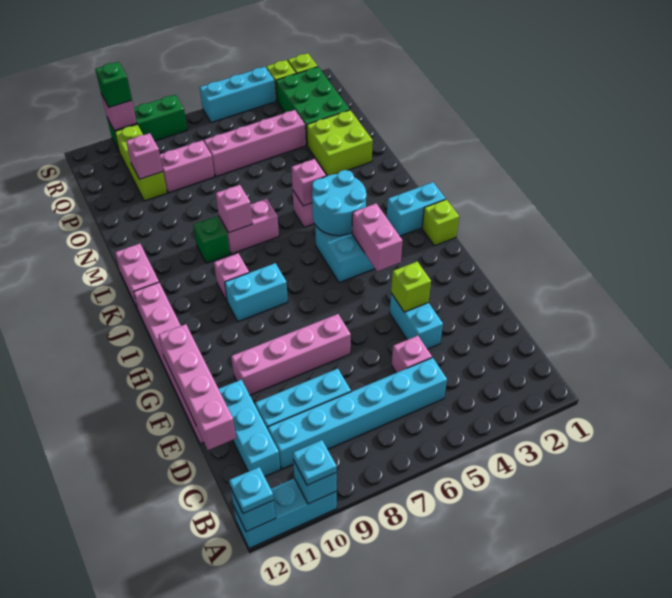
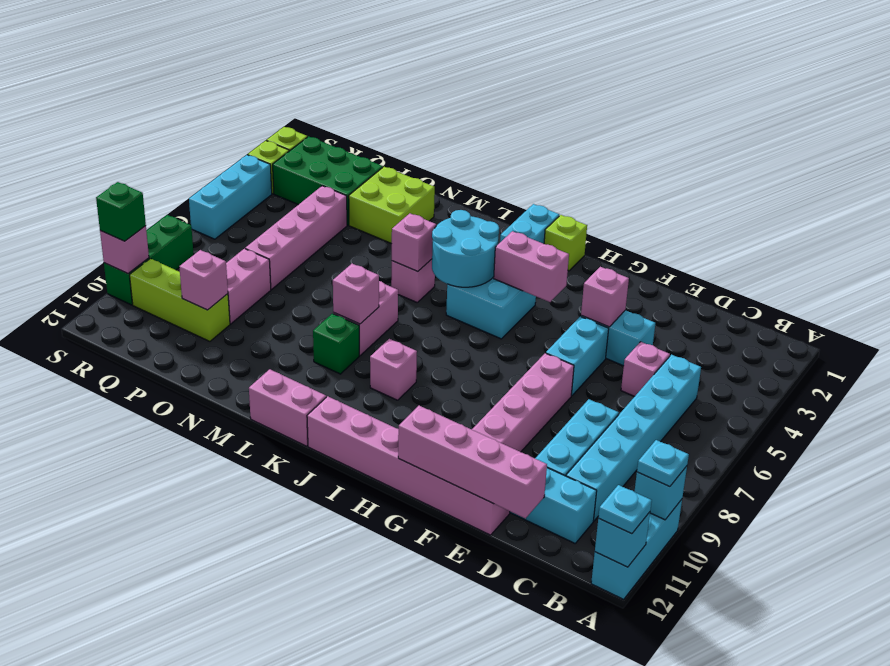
lime brick F4 level 2 -> pink brick F4 level 2
cyan brick I8:I9 level 1 -> cyan brick F5:F6 level 1

